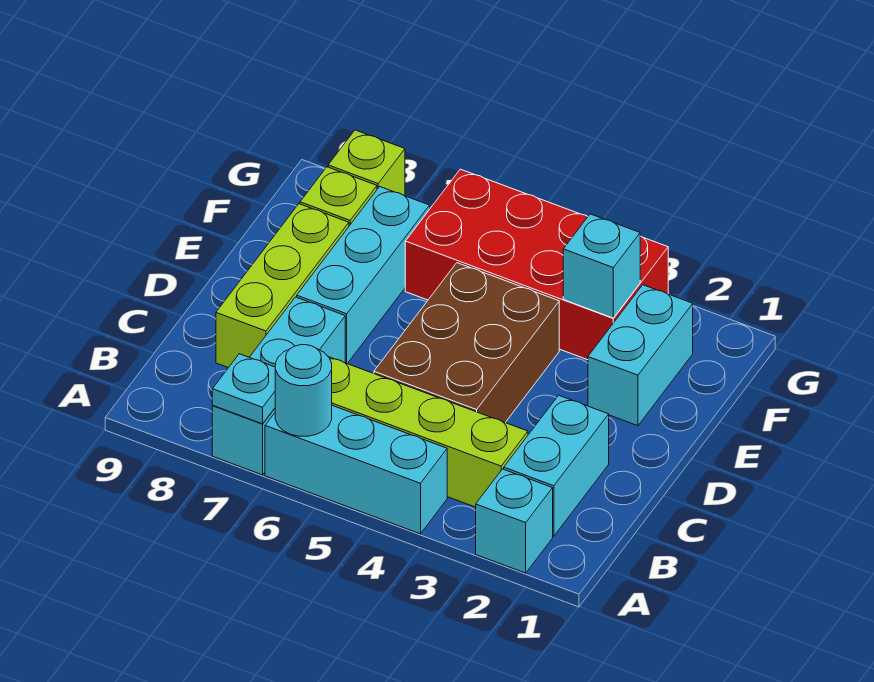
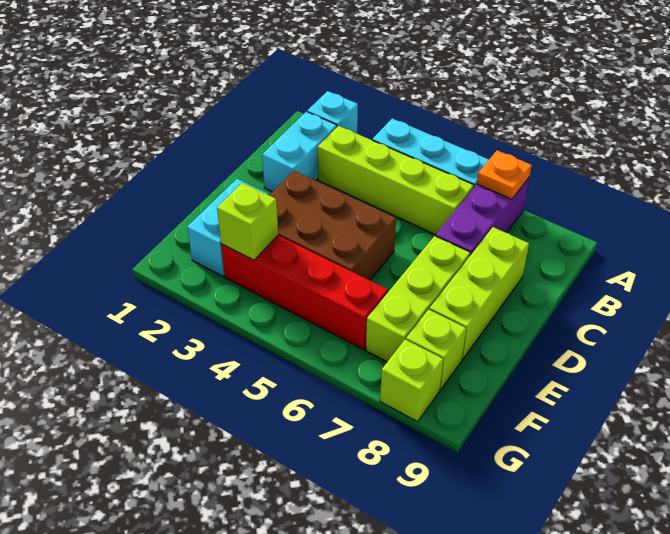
cyan round brick A6 level 2 -> none
cyan brick A7:C7 level 1 -> purple brick A7:C7 level 1
cyan plate A7 level 2 -> orange plate A7 level 2
brown brick C4:E5 level 1 -> brown brick D3:E5 level 1
cyan brick D7:F7 level 1 -> lime brick D7:F7 level 1
red brick F3:G6 level 1 -> red brick F3:F6 level 1
cyan brick F3 level 2 -> lime brick F3 level 2

